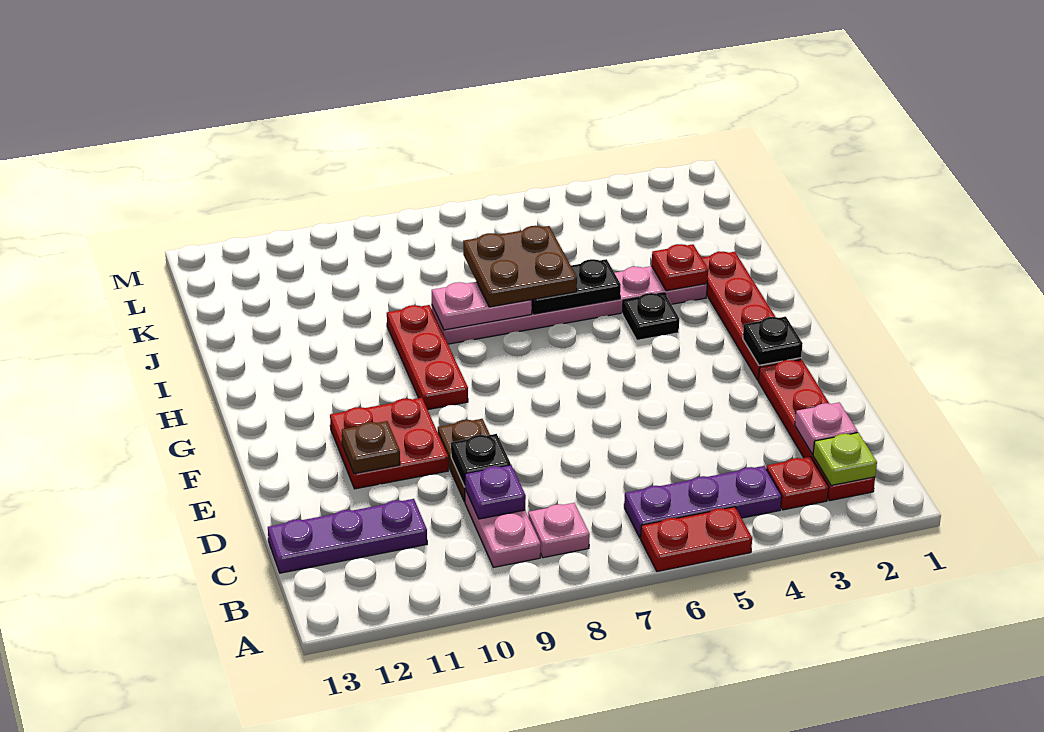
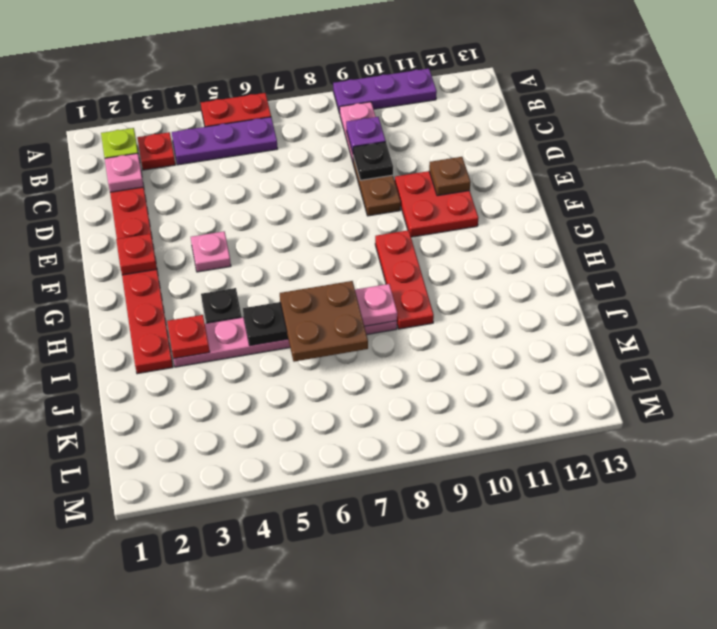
pink plate B8 level 1 -> pink plate F4 level 1
purple plate C11:C13 level 1 -> purple plate A9:A11 level 1
black plate F2 level 2 -> red plate F2 level 2

